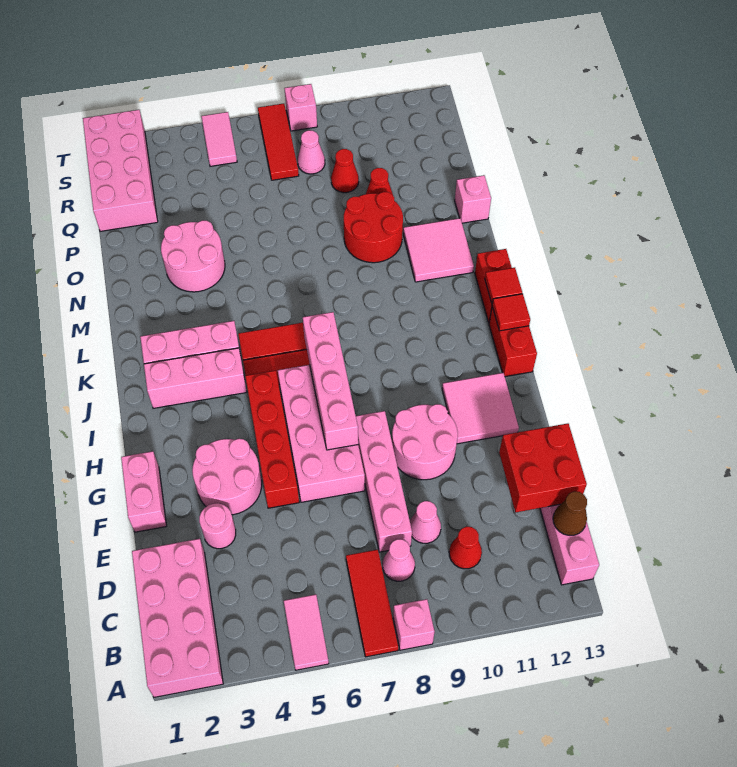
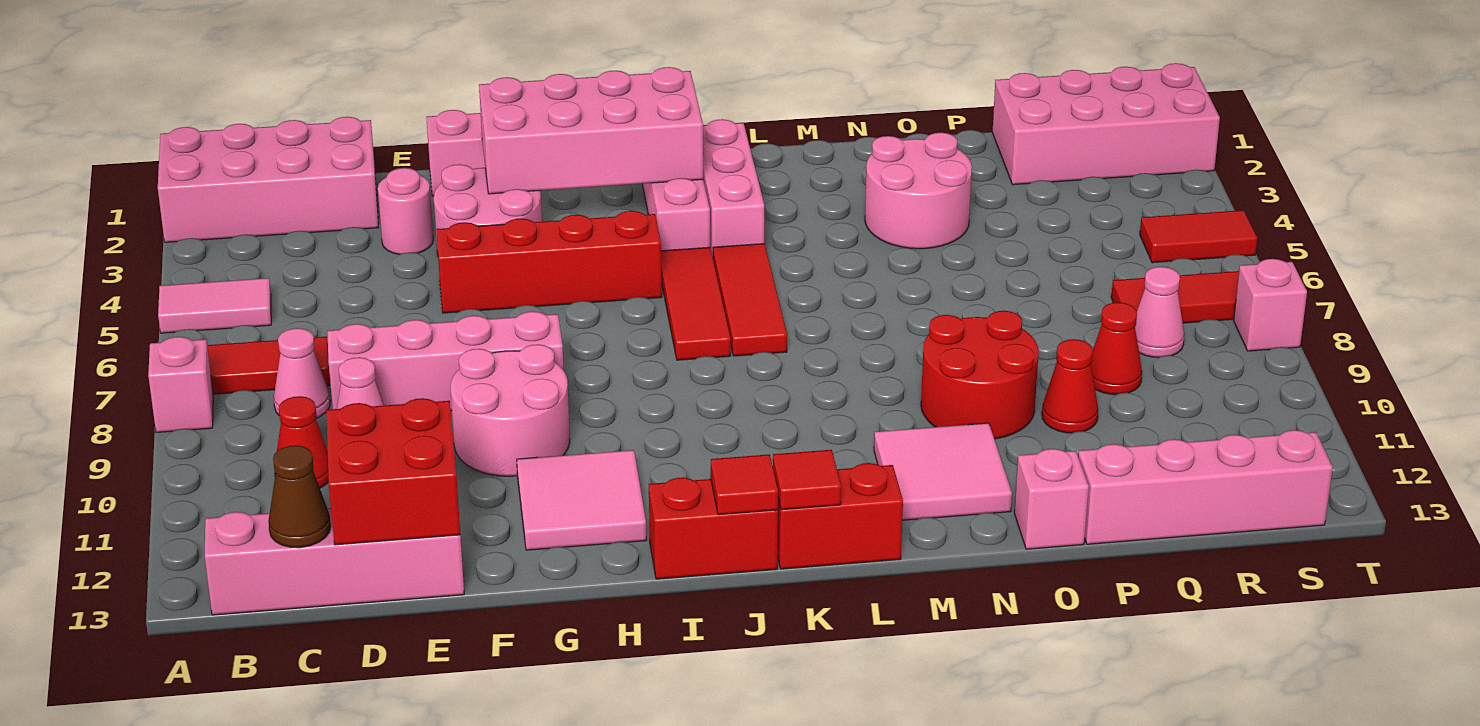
pink brick F6:I7 level 1 -> pink brick G2:J3 level 2
pink brick G7:J7 level 2 -> pink brick P13:S13 level 1
pink tile S5:T5 level 1 -> red tile S5:T5 level 1

